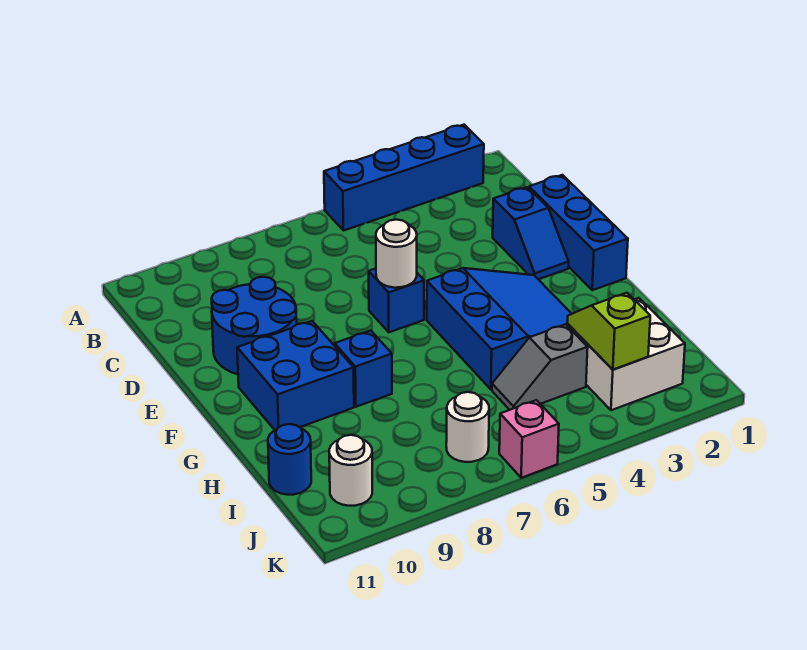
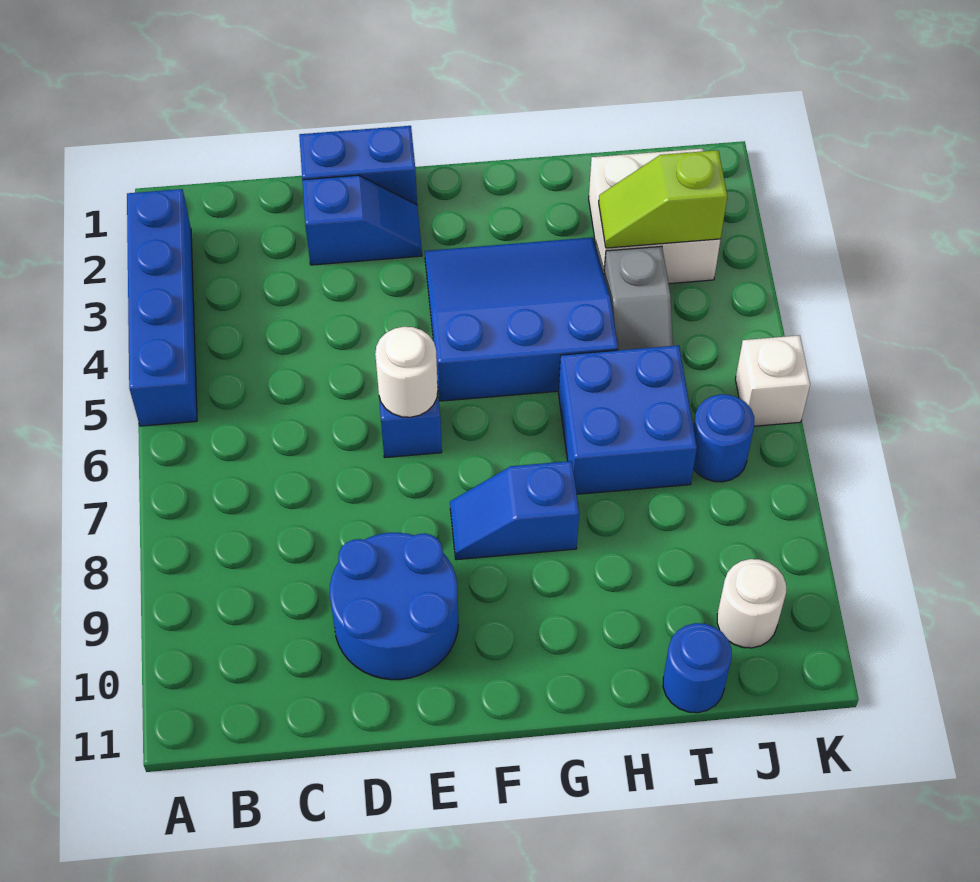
blue brick D1:F1 level 1 -> blue brick D1:E1 level 1
blue brick F9:G10 level 1 -> blue brick H6:I7 level 1
white round brick J7 level 1 -> blue round brick J7 level 1
pink brick K6 level 1 -> white brick K6 level 1

